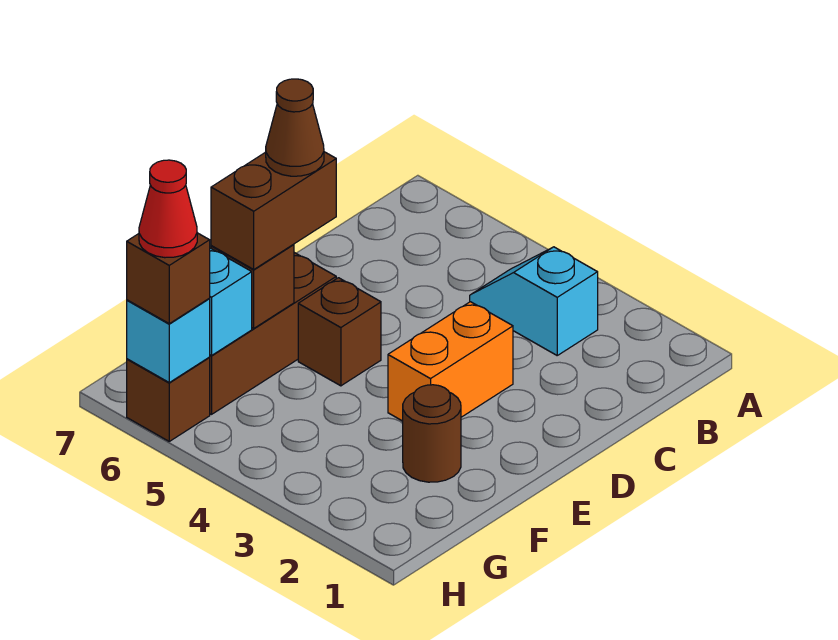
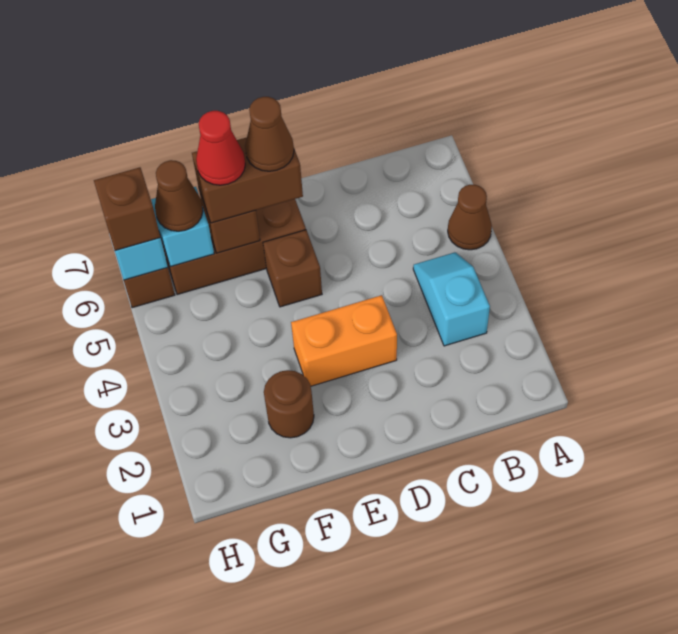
none -> brown cone A5 level 1
none -> brown cone G6 level 3
red cone H6 level 4 -> red cone F6 level 4

